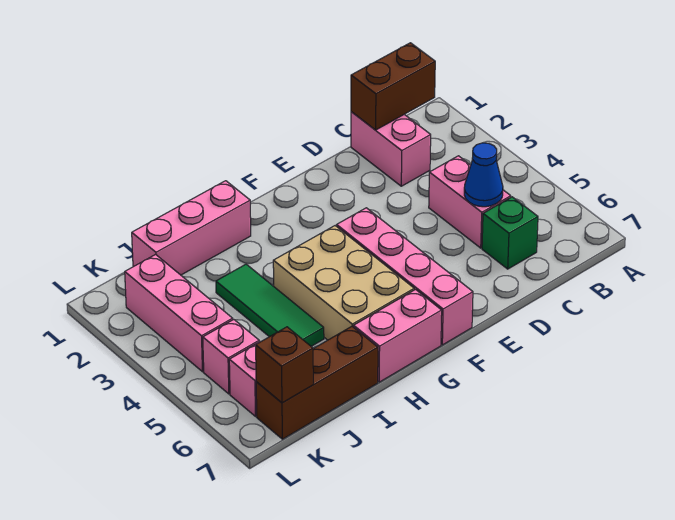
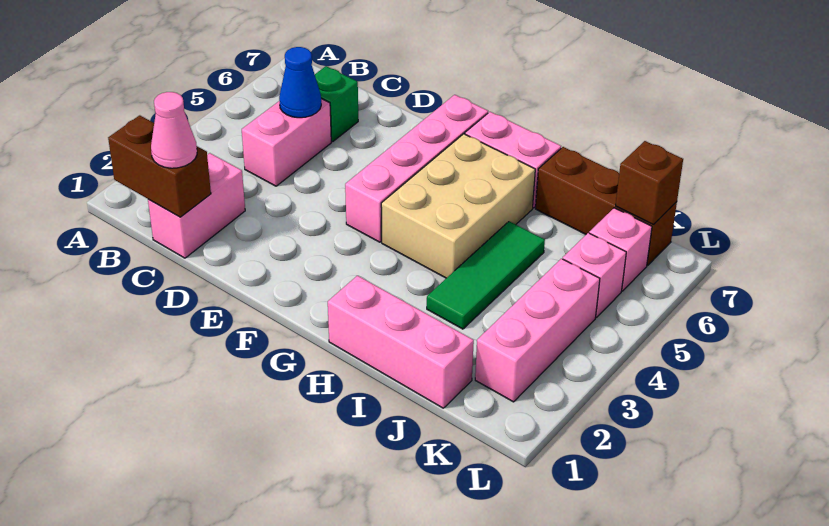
none -> pink cone C1 level 3

